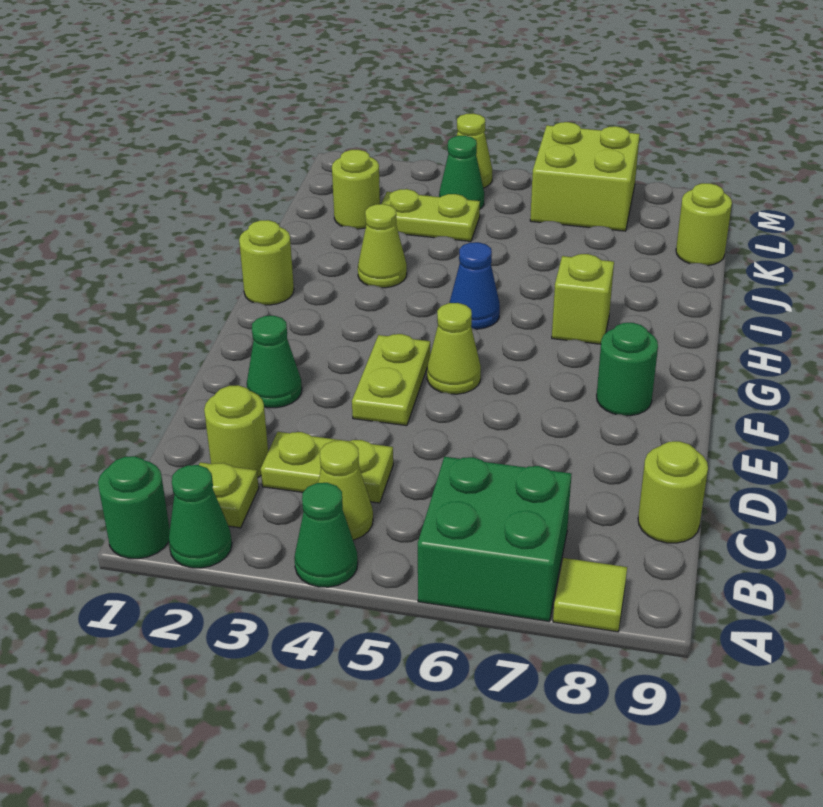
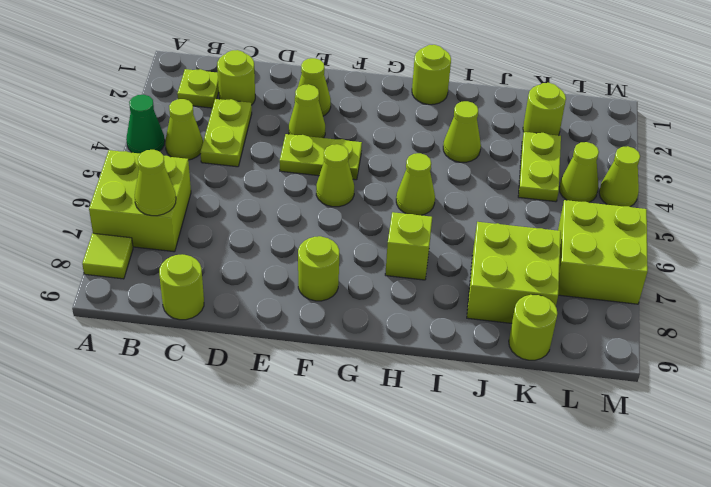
green round brick A1 level 1 -> none
green cone A2 level 1 -> none
green brick A6:B7 level 1 -> lime brick A6:B7 level 1
none -> lime cone B7 level 2
green cone E2 level 1 -> lime cone E2 level 1
none -> lime cone E3 level 1
green round brick F8 level 1 -> lime round brick F8 level 1
blue cone H5 level 1 -> lime cone H5 level 1
none -> lime brick J7:K8 level 1
green cone L4 level 1 -> lime cone L4 level 1

